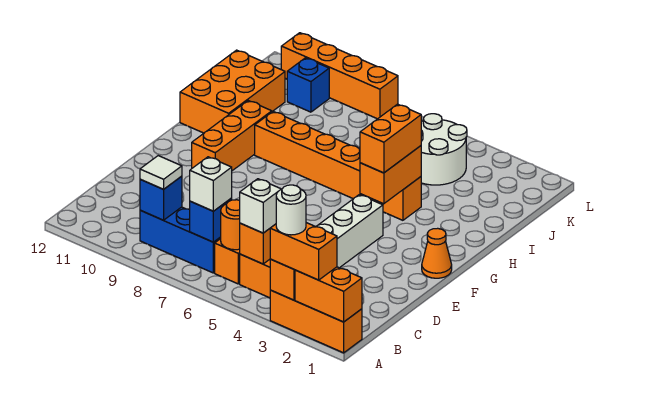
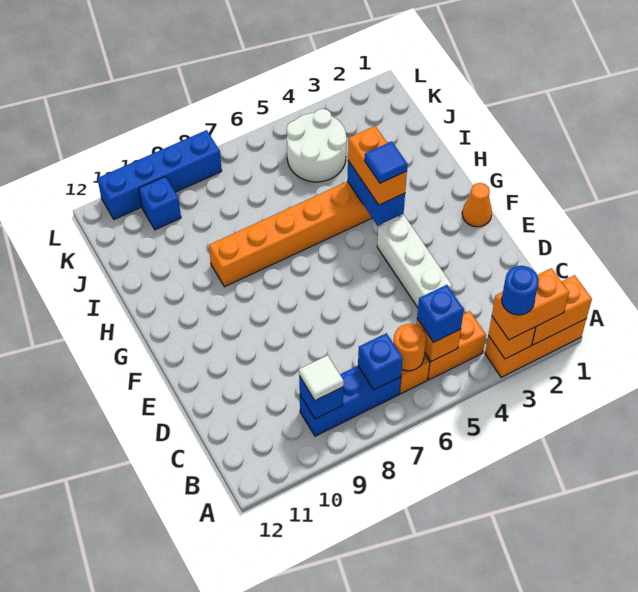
white round brick A3 level 4 -> blue round brick A3 level 4
white brick B5 level 3 -> blue brick B5 level 3
white brick B7 level 3 -> none
orange brick F10:H10 level 1 -> none
orange brick G4:H4 level 2 -> blue brick G4:H4 level 2
none -> blue tile G4 level 4
orange brick H11:J12 level 1 -> none
orange brick L8:L11 level 1 -> blue brick L8:L11 level 1

